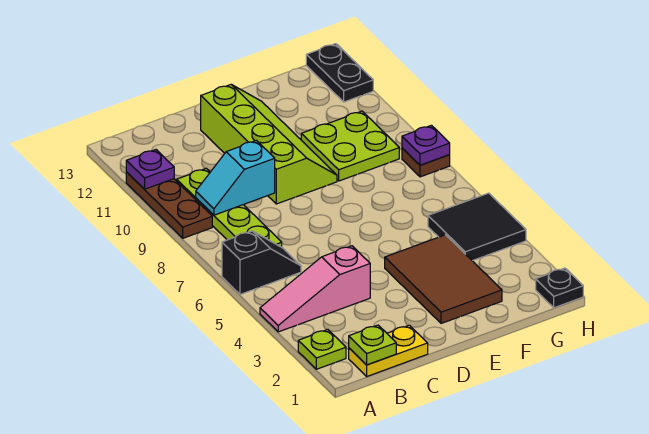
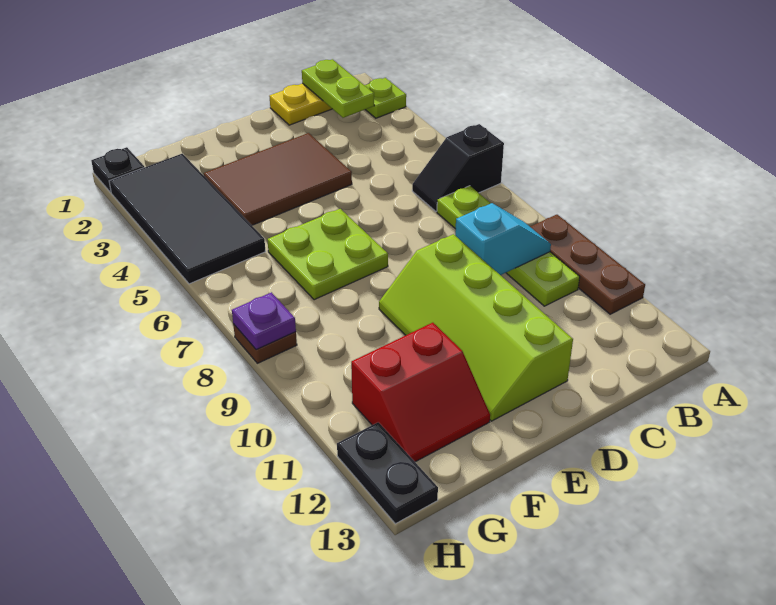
pink slope A4:C4 level 1 top C -> none
purple plate A11 level 2 -> none
lime plate B1 level 2 -> lime plate B1:B2 level 2
brown tile E2:F4 level 1 -> brown tile D3:F4 level 1
lime plate F9:G10 level 1 -> lime plate E6:F7 level 1
none -> red slope F11:G12 level 1 top 11
black tile G4:H5 level 1 -> black tile G2:H5 level 1

